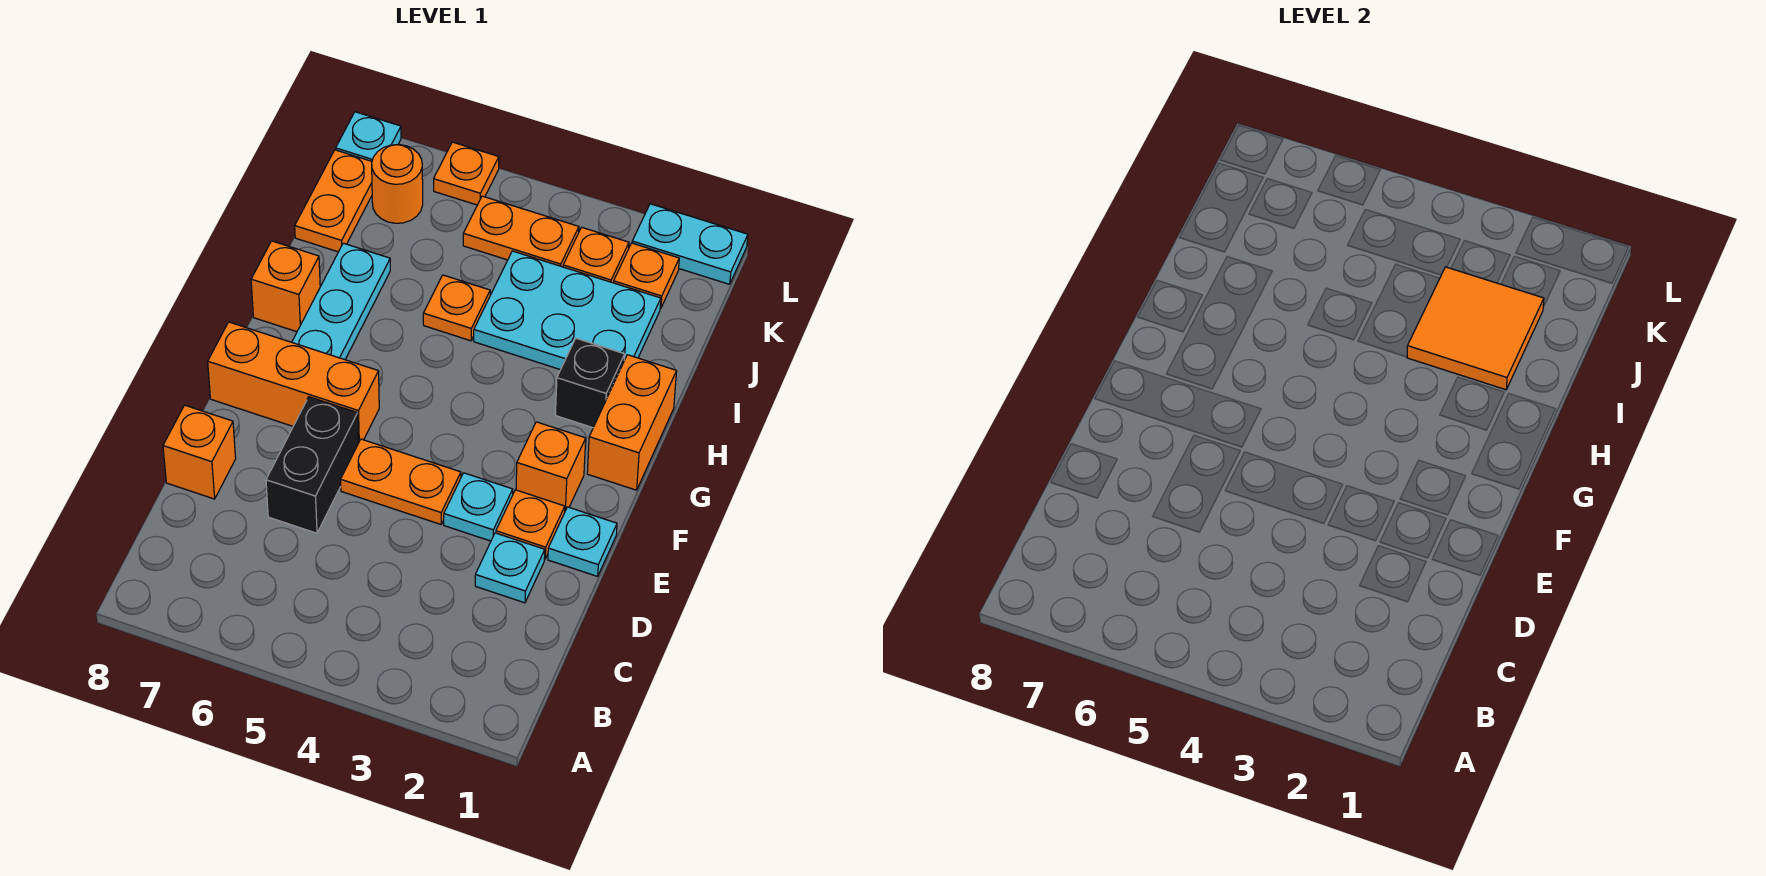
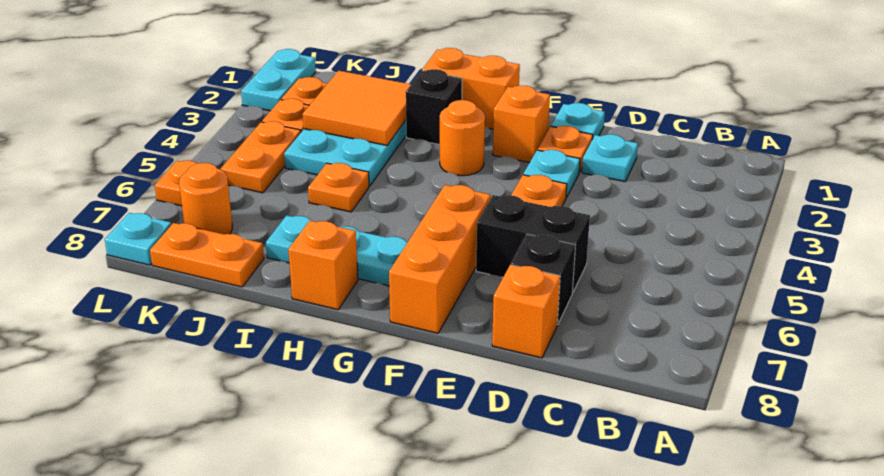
none -> black brick D7 level 1
none -> orange round brick G3 level 1

